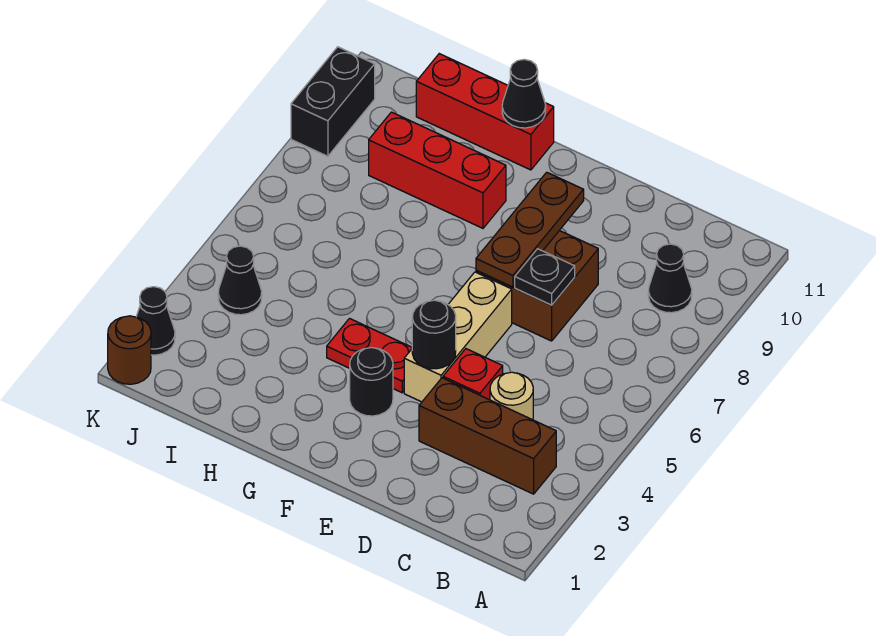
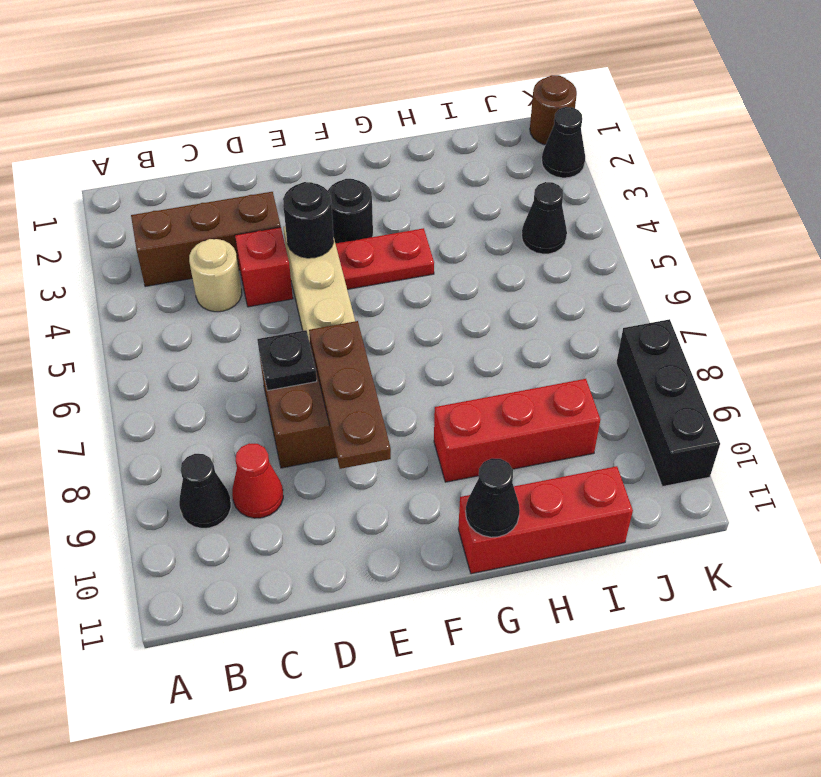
none -> red cone C9 level 1
black brick K9:K10 level 1 -> black brick K8:K10 level 1

